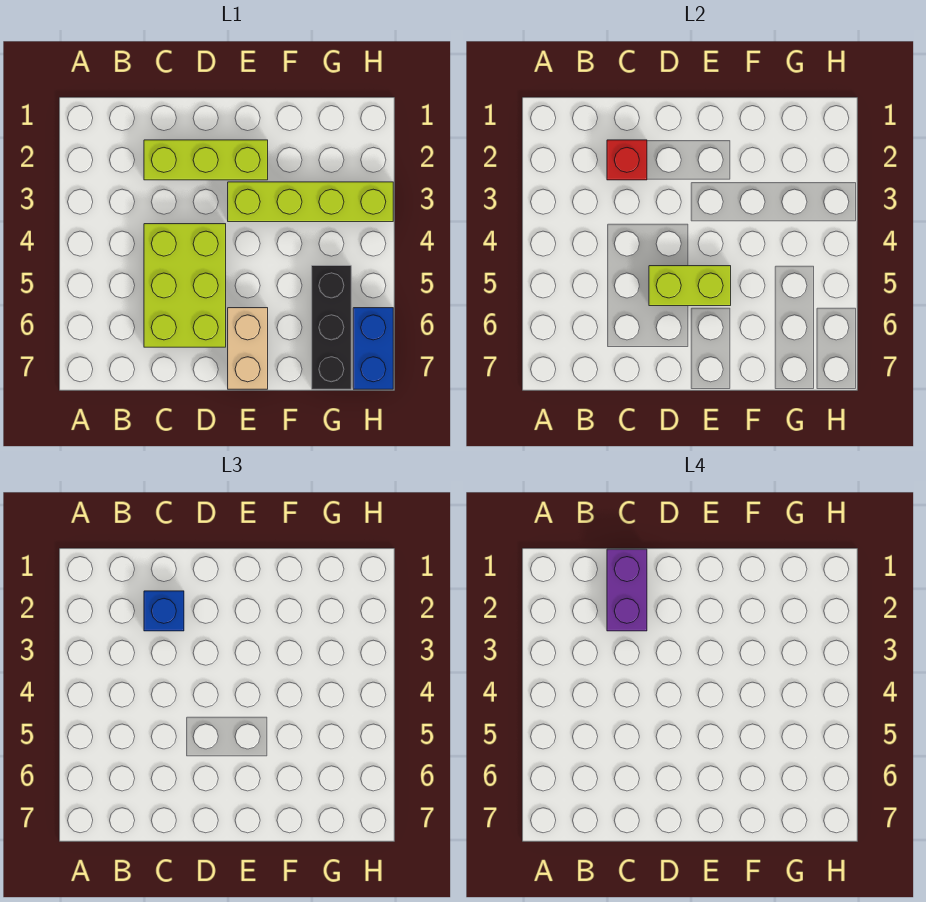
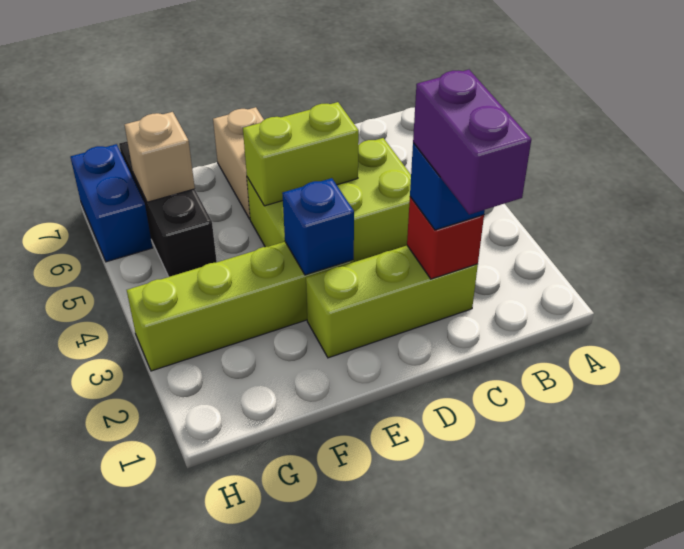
lime brick C4:D6 level 1 -> lime brick C4:E5 level 1
none -> blue brick E3 level 2
none -> tan brick G6 level 2

